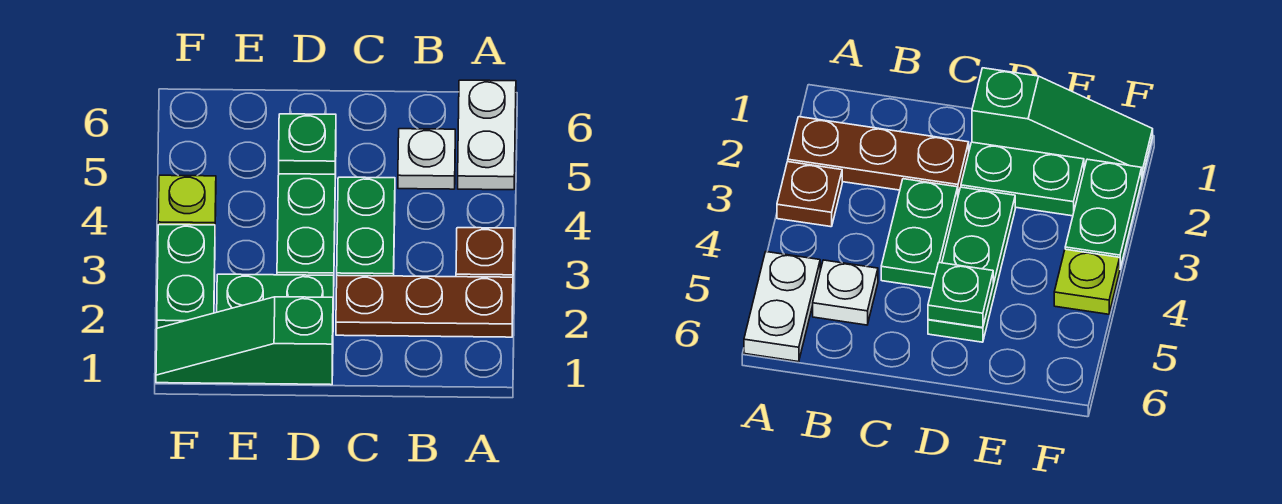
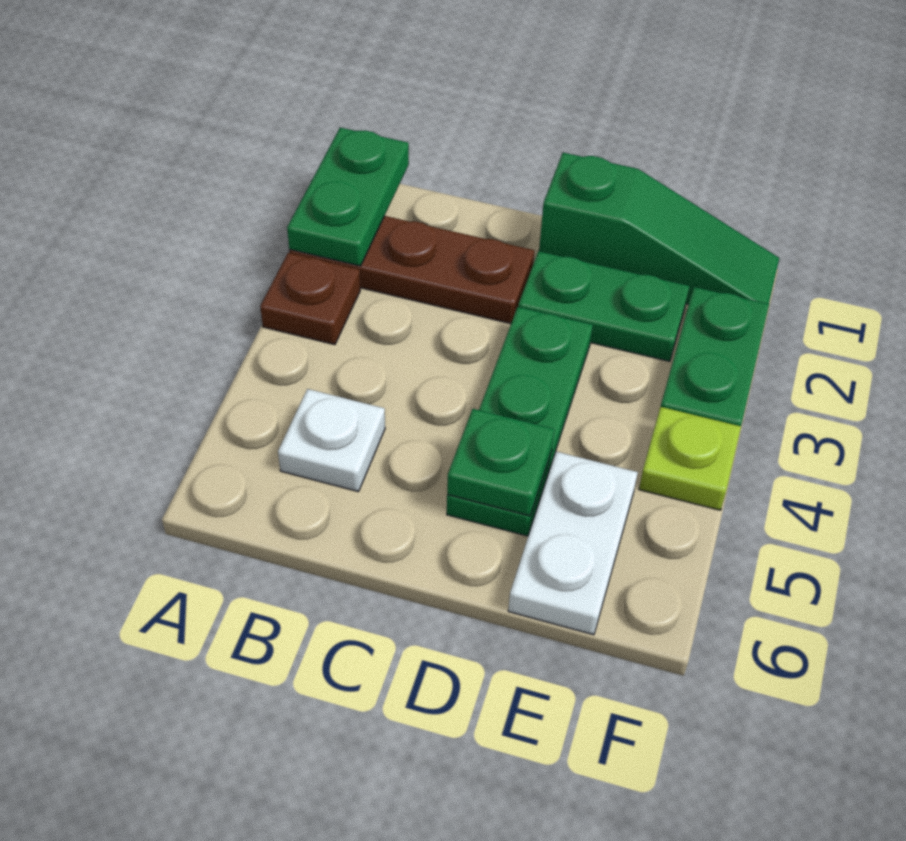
white plate A5:A6 level 1 -> white plate E5:E6 level 1
green plate C3:C4 level 1 -> green plate A1:A2 level 2

